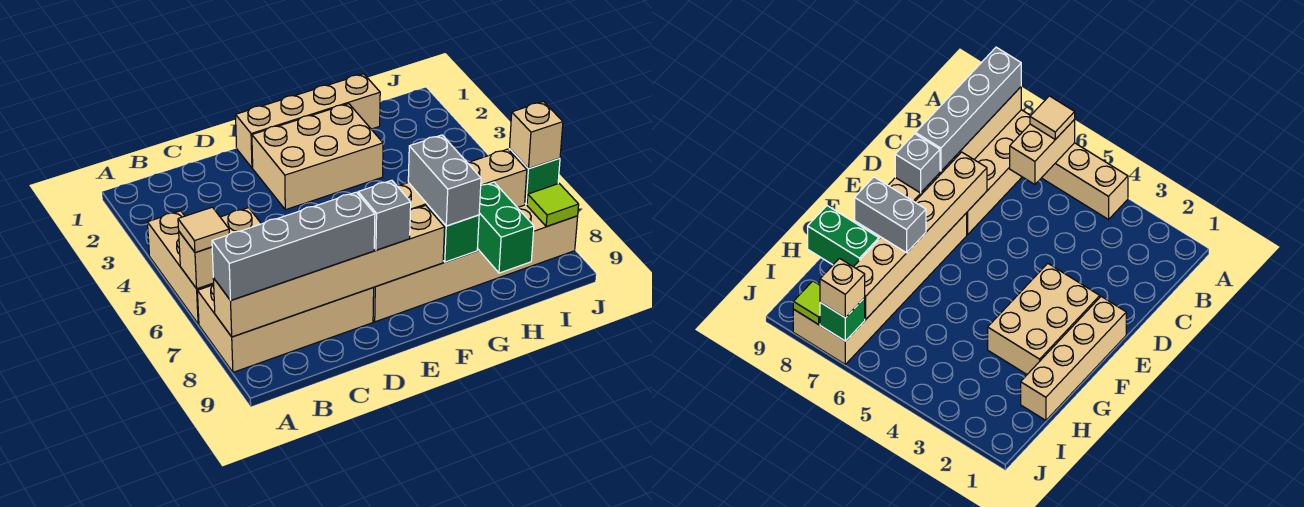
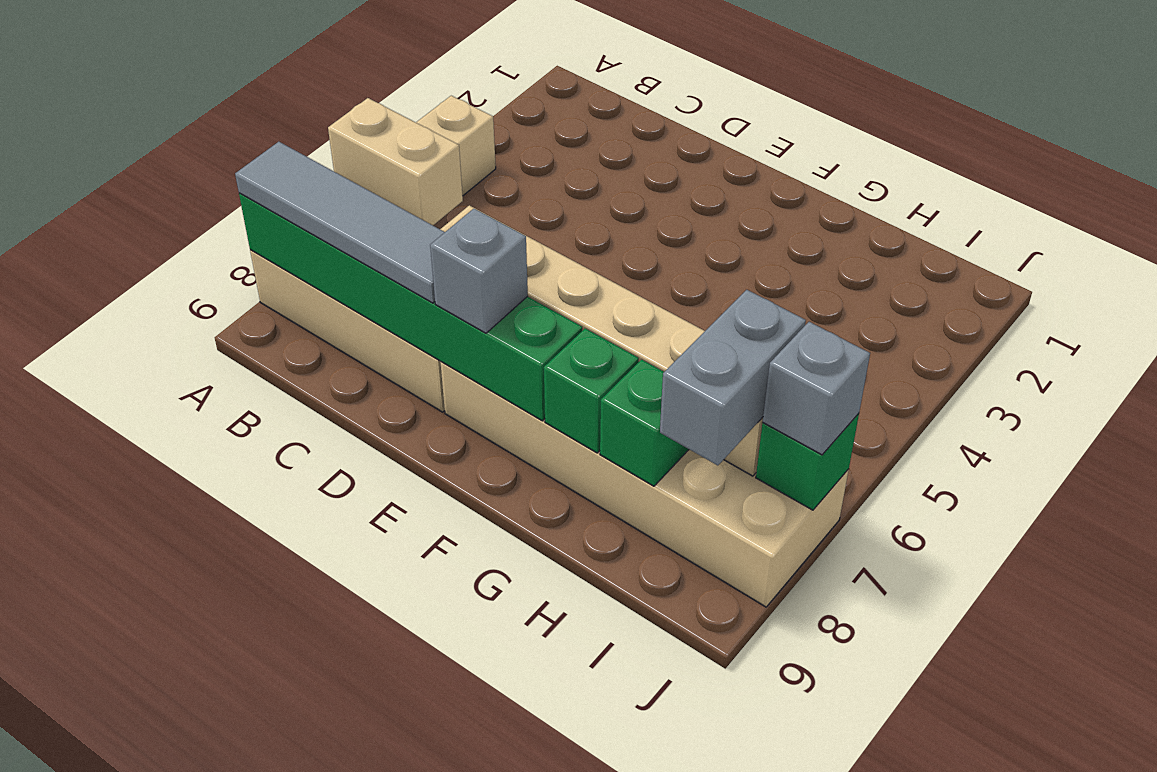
tan tile A6 level 3 -> none
tan brick A8:F8 level 2 -> green brick A8:F8 level 2
grey brick A8:D8 level 3 -> grey tile A8:D8 level 3
tan brick E1:H1 level 1 -> none
tan brick E2:G3 level 1 -> none
grey brick G7:G8 level 3 -> grey brick I7:I8 level 3
green brick H8:H9 level 2 -> green brick H8 level 2
tan brick J7 level 3 -> grey brick J7 level 3
lime tile J8 level 2 -> none

